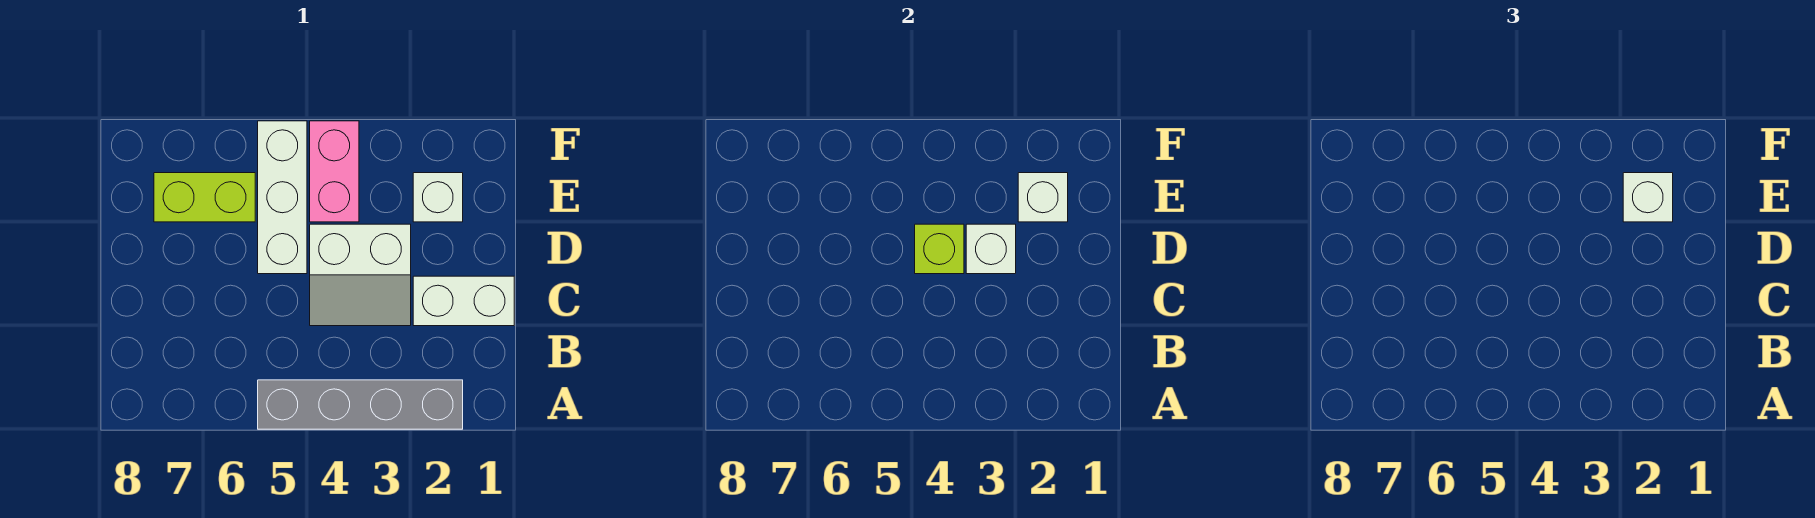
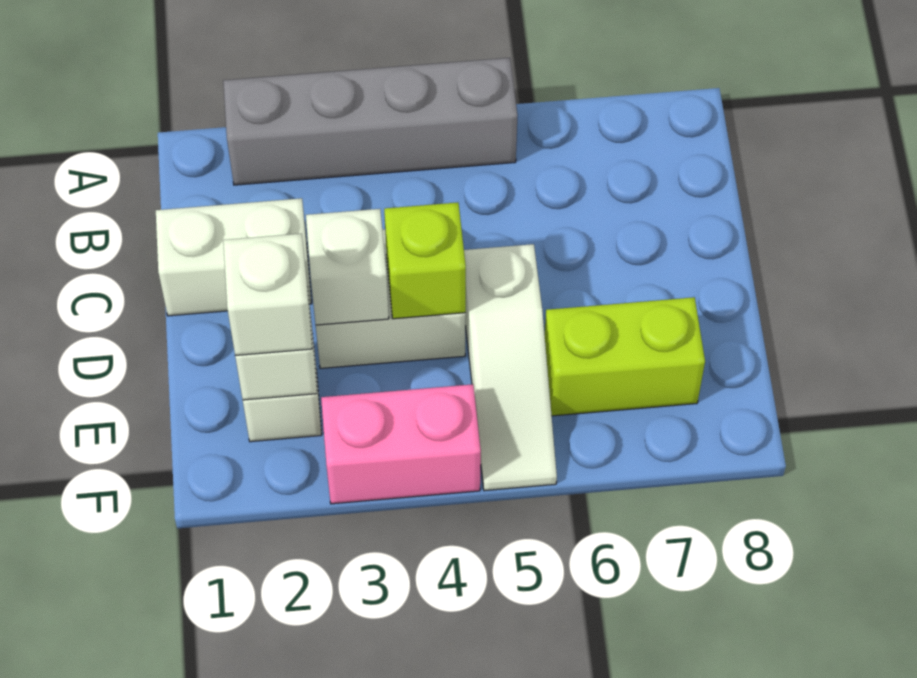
white brick D5:F5 level 1 -> white slope D5:F5 level 1 top D
pink brick E4:F4 level 1 -> pink brick F3:F4 level 1

